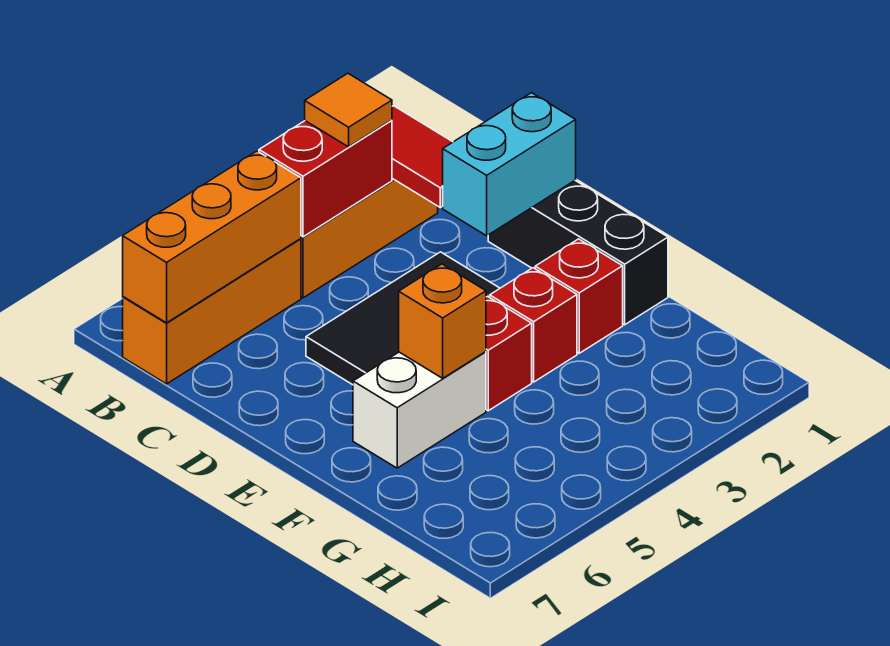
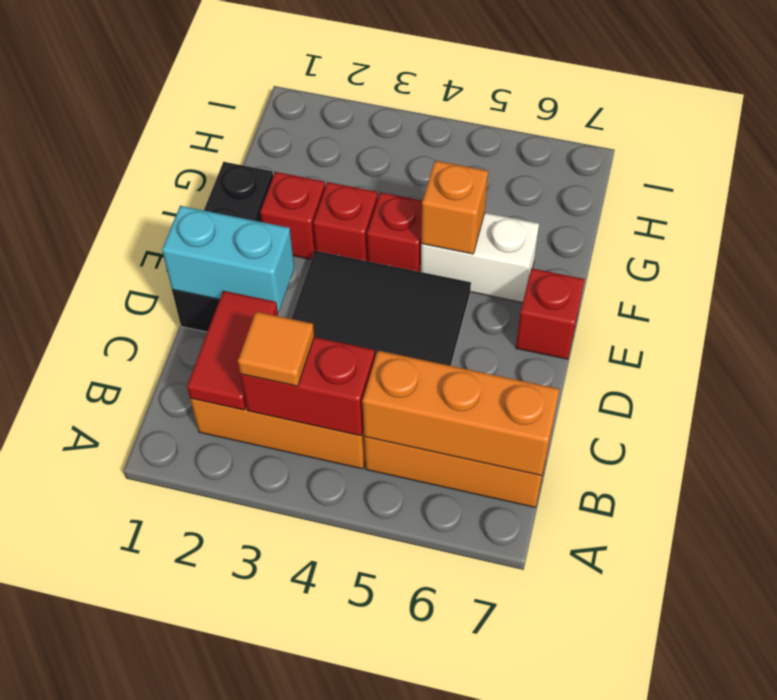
none -> red brick E7 level 1

